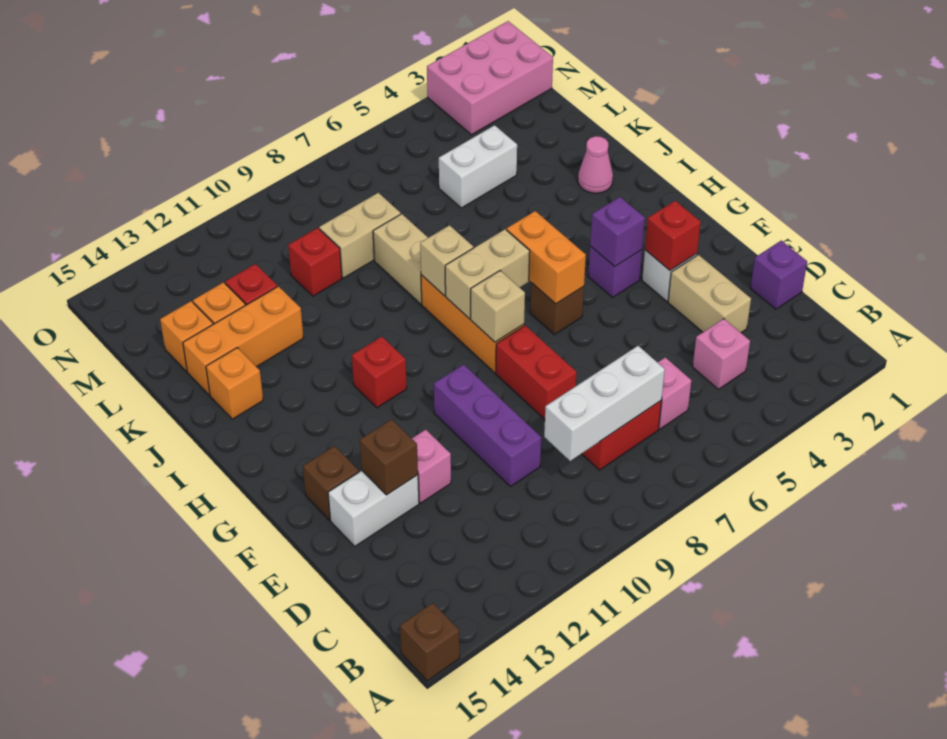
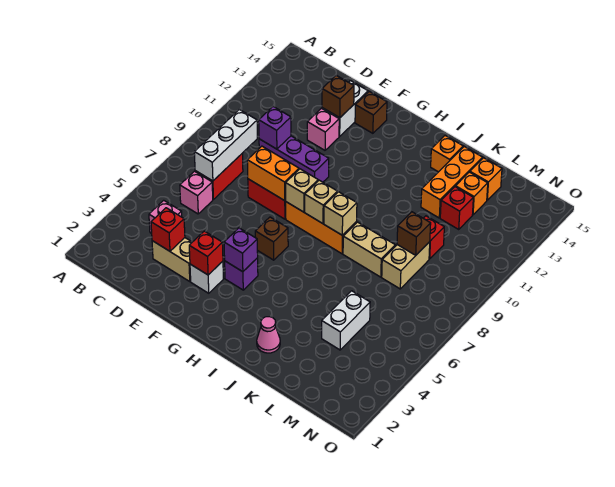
brown brick A15 level 1 -> brown brick L9 level 2
purple brick D1 level 1 -> purple brick D10 level 2
orange brick G6:H6 level 2 -> orange brick E8:F8 level 2
tan brick H7:H8 level 2 -> tan brick H8 level 2
red brick H11 level 1 -> red brick D3 level 2
pink brick N1:O3 level 1 -> none

